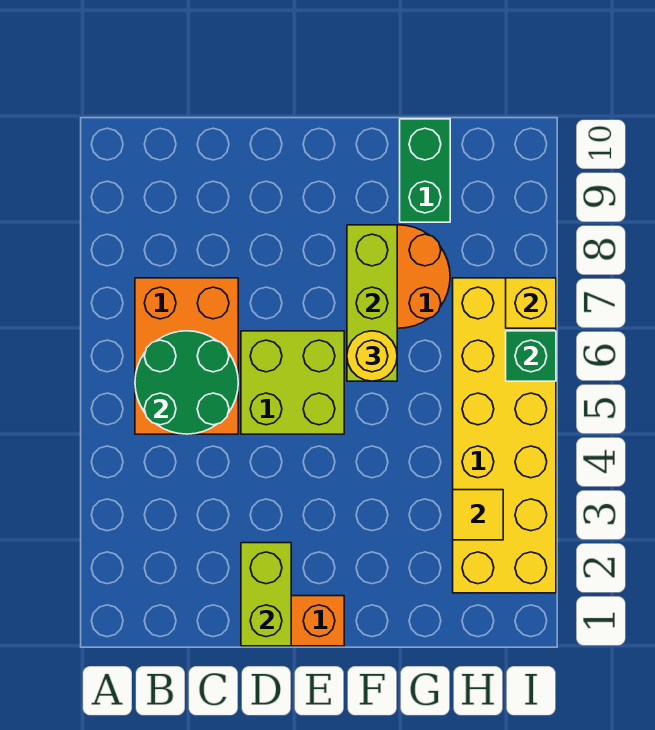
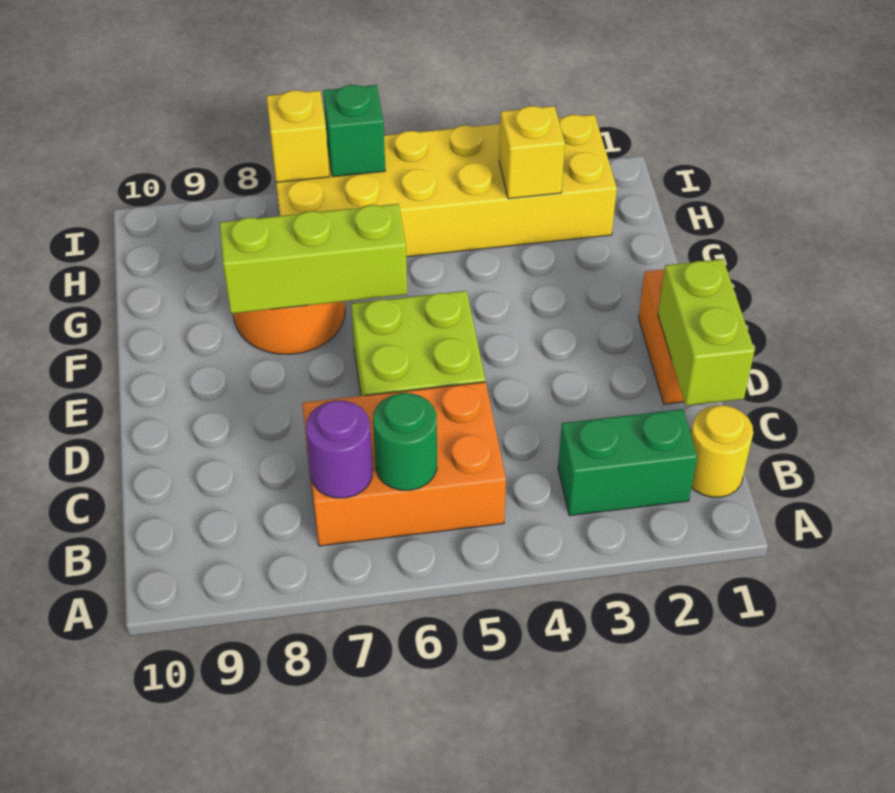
green round brick B5:C6 level 2 -> green round brick B6 level 2
none -> purple round brick B7 level 2
lime brick D1:D2 level 2 -> lime brick C1:D1 level 2
yellow round brick F6 level 3 -> yellow round brick B1 level 1
green brick G9:G10 level 1 -> green brick B2:B3 level 1
yellow tile H3 level 2 -> yellow brick H3 level 2

